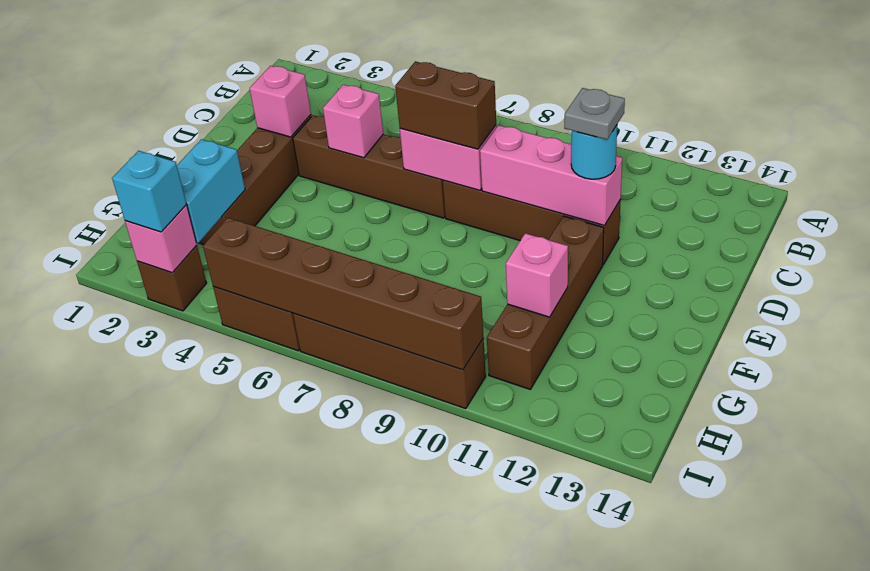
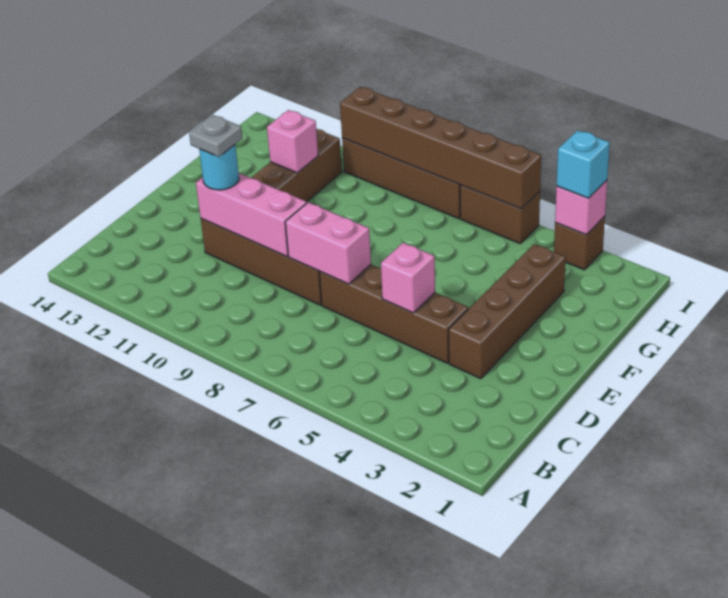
pink brick D3 level 2 -> none
brown brick D7:D8 level 3 -> none
cyan brick G3:H3 level 2 -> none

